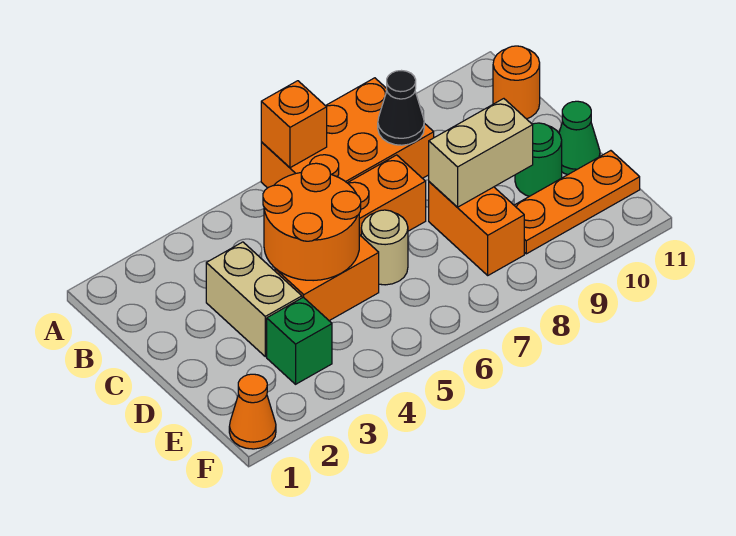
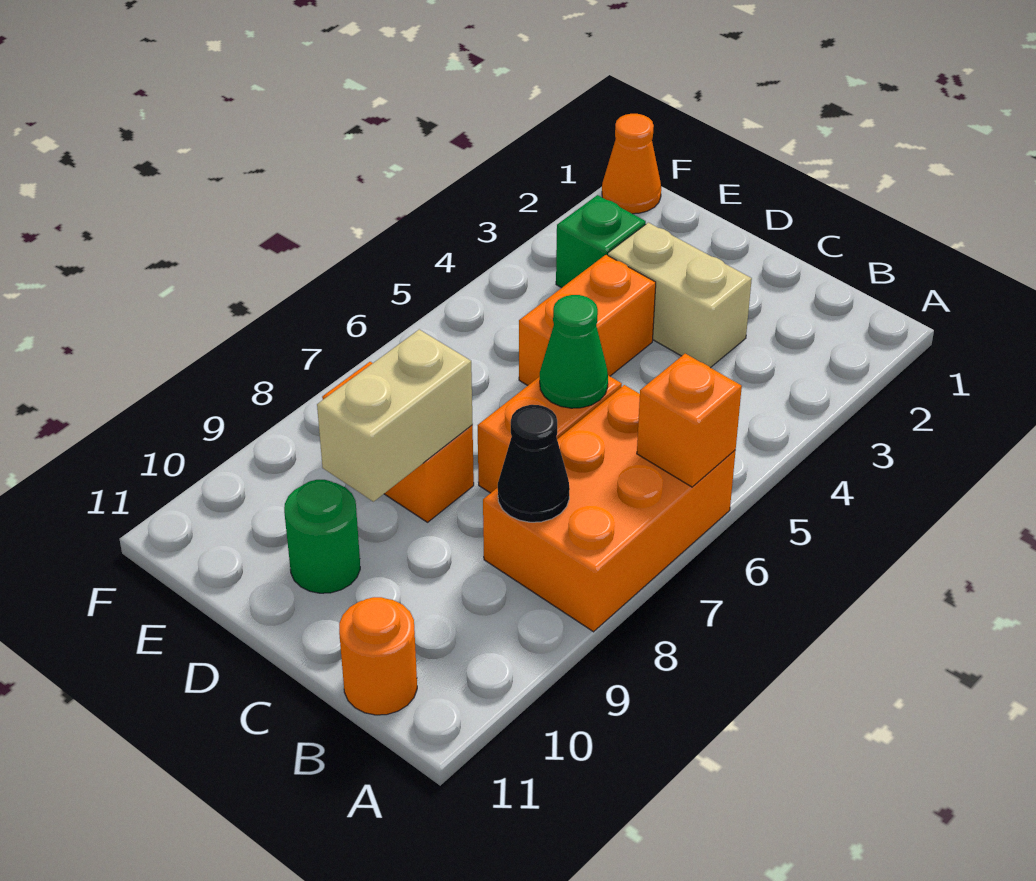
orange round brick C4:D5 level 2 -> none
tan round brick D6 level 1 -> none
green cone D11 level 1 -> green cone C6 level 2
orange plate E9:E11 level 1 -> none

